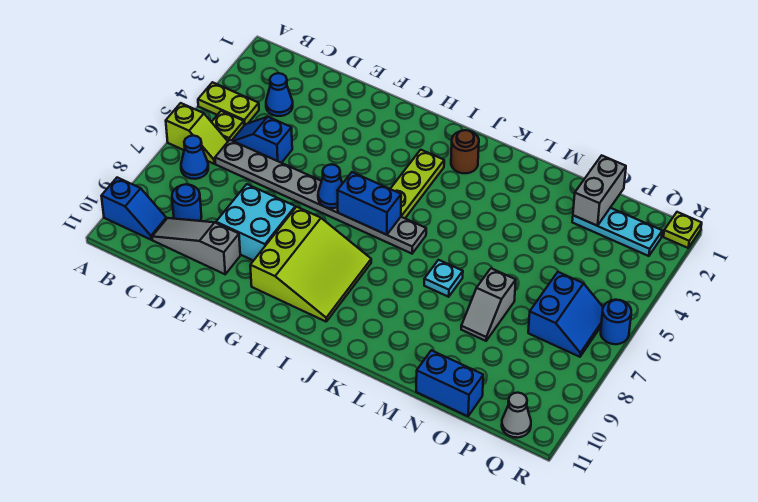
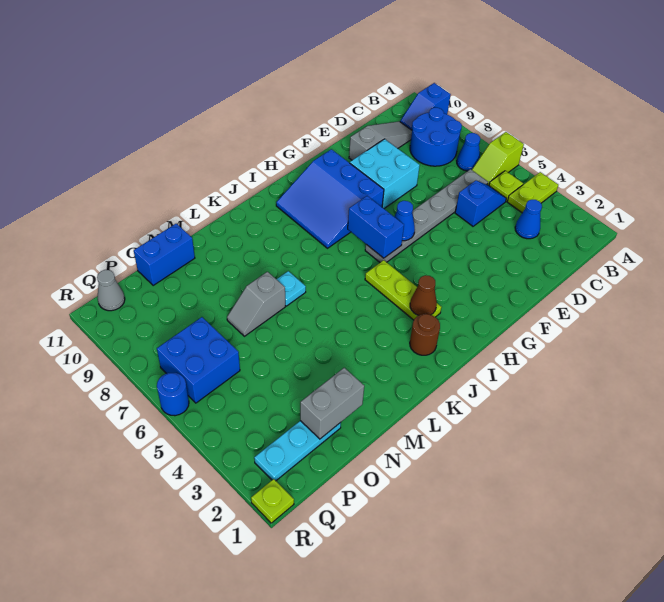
grey plate C6:J6 level 1 -> grey plate C6:H6 level 1
blue round brick C9 level 1 -> blue round brick B8:C9 level 1
lime slope G8:I10 level 1 top G -> blue slope G8:I10 level 1 top G
blue brick H6:I6 level 2 -> blue brick H6:H7 level 2
none -> brown cone I3 level 2
grey slope N7:N8 level 1 top 7 -> grey slope M7:N7 level 1 top M
grey brick O1:O2 level 2 -> grey brick N2:O2 level 2
blue slope P6:Q7 level 1 top P -> blue brick P6:Q7 level 1

